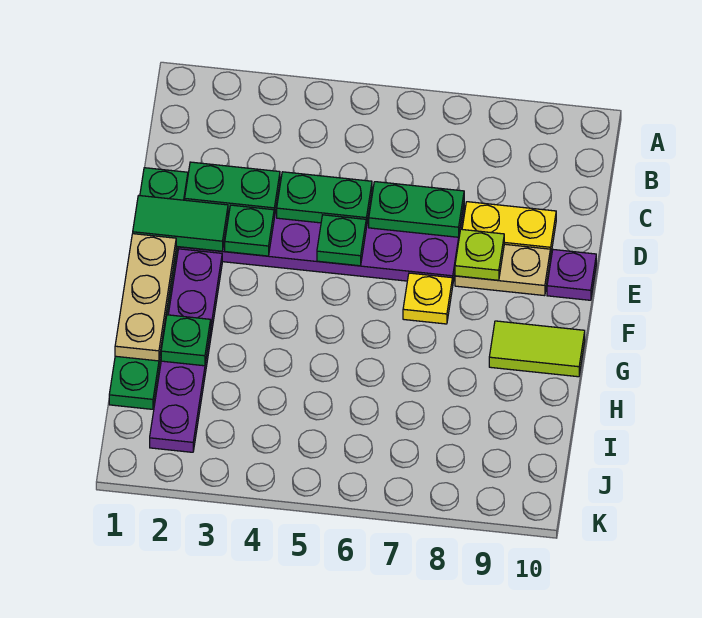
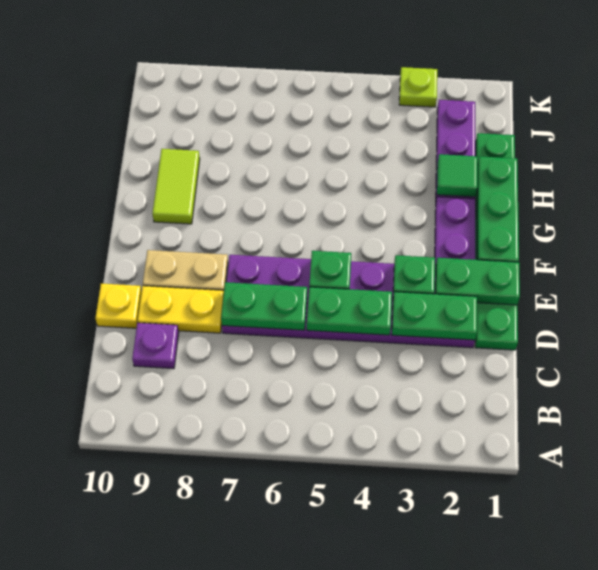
green tile E1:E2 level 2 -> green plate E1:E2 level 2
lime plate E8 level 2 -> lime plate K3 level 1
purple plate E10 level 1 -> purple plate C9 level 1
tan plate F1:H1 level 2 -> green plate F1:H1 level 2
yellow plate F7 level 1 -> yellow plate D10 level 1
lime tile G9:G10 level 1 -> lime tile G9:H9 level 1
green plate H2 level 2 -> green tile H2 level 2

